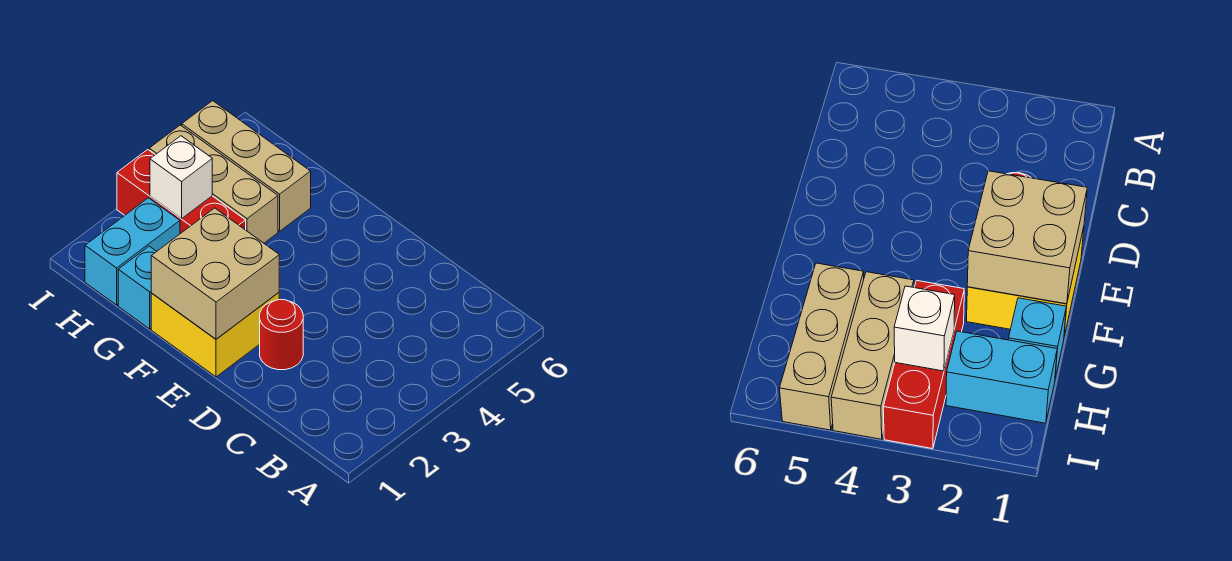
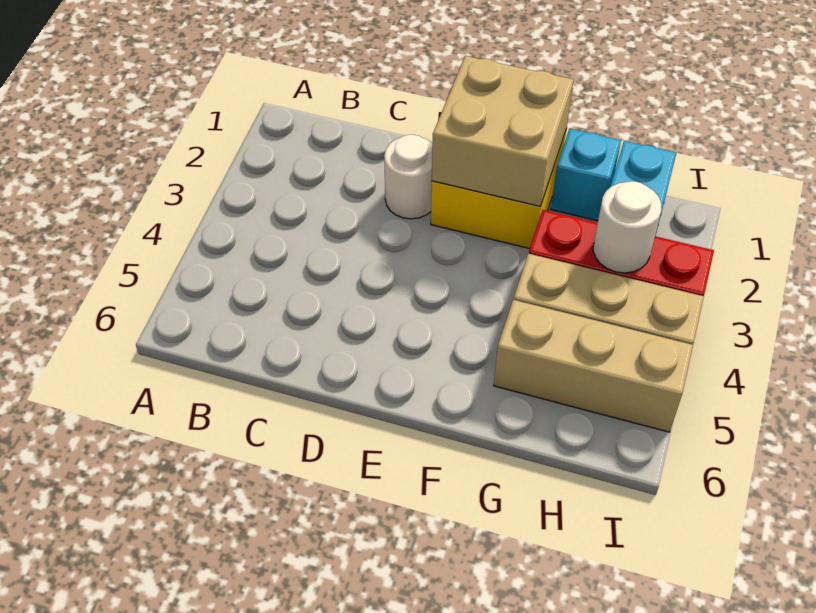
red round brick D2 level 1 -> white round brick D2 level 1
white brick H3 level 2 -> white round brick H3 level 2

